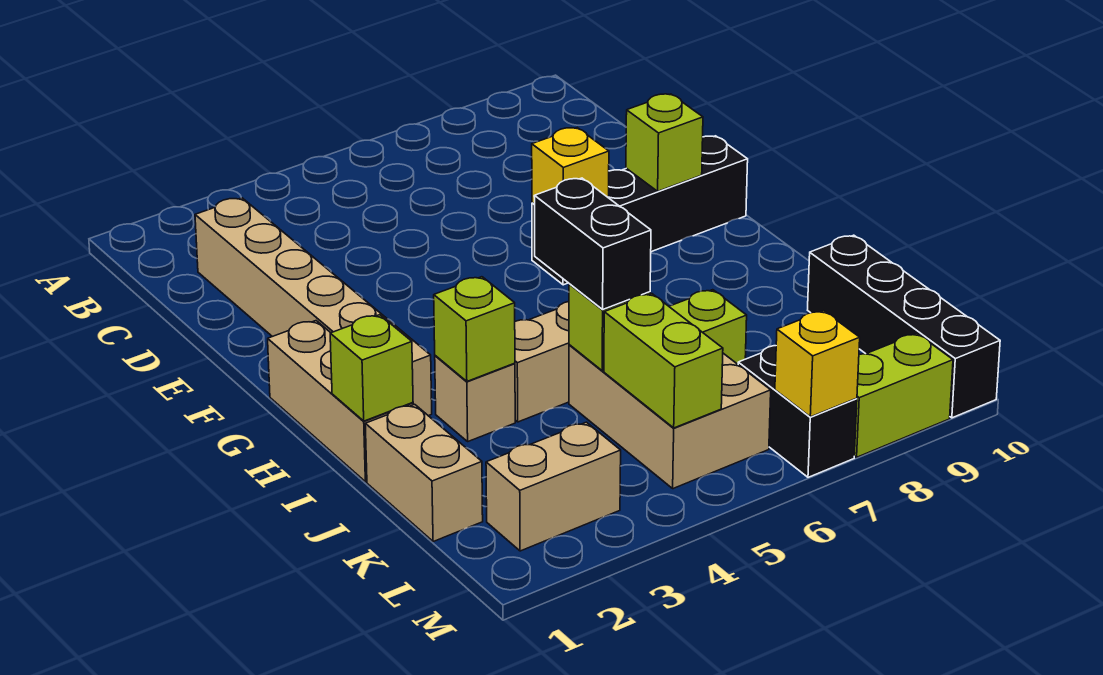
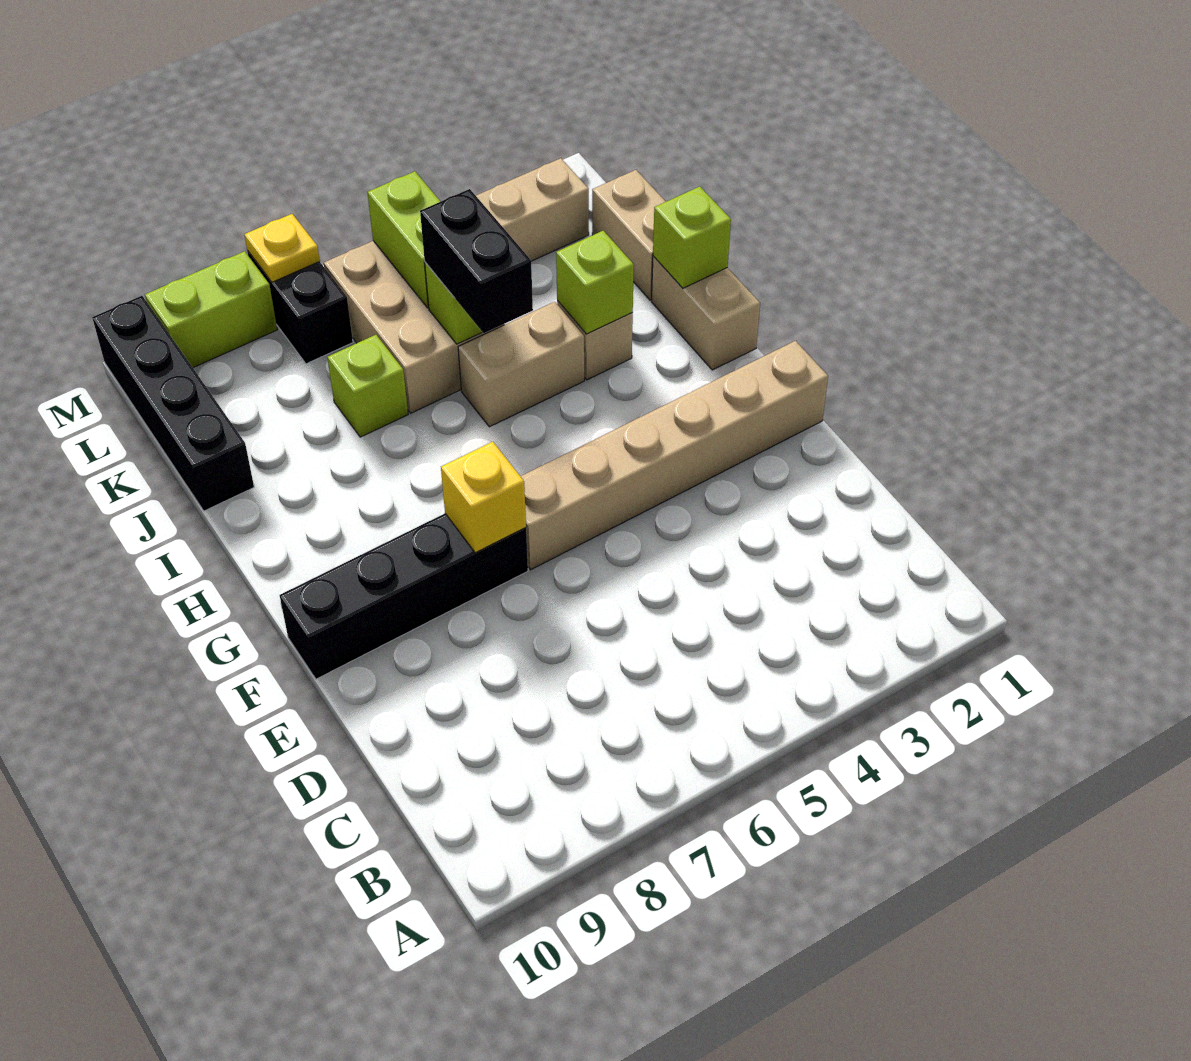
tan brick C2:H2 level 1 -> tan brick F1:F6 level 1
lime brick F9 level 2 -> none
tan brick G1:I1 level 1 -> tan brick H1:I1 level 1
yellow brick M7 level 2 -> yellow plate M7 level 2

